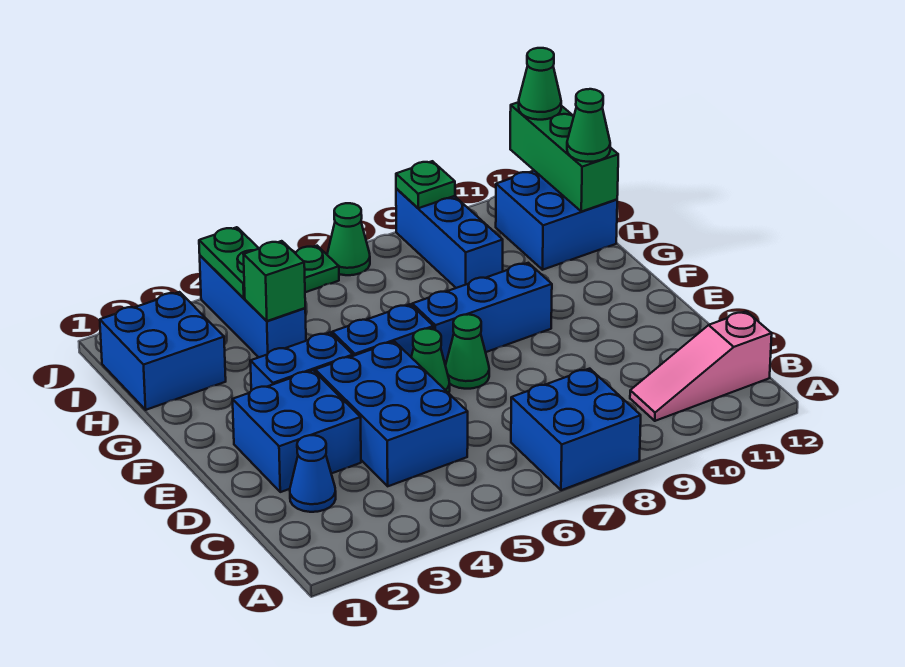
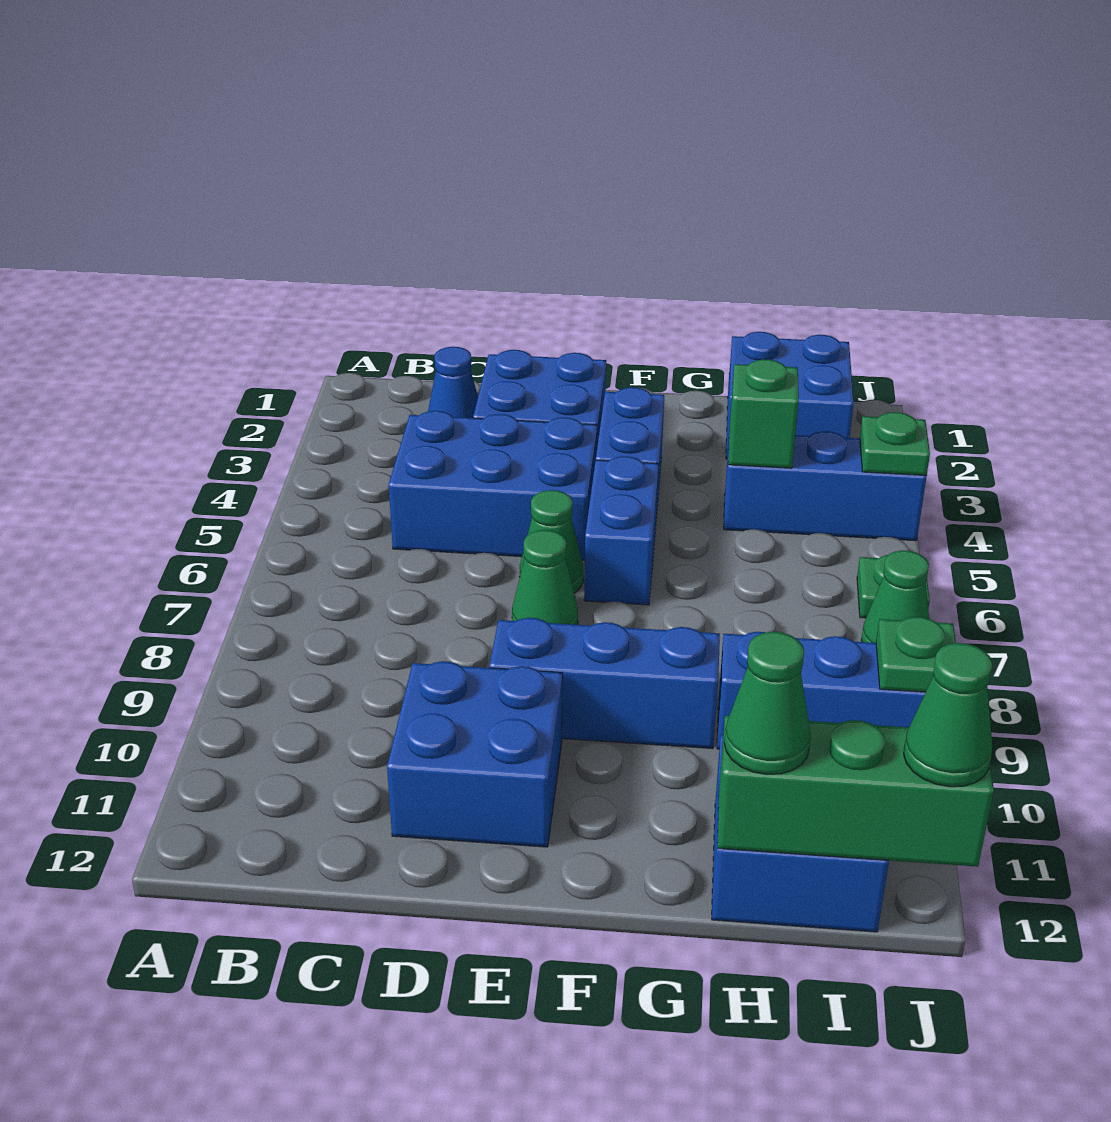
blue brick A7:B8 level 1 -> blue brick D10:E11 level 1
pink slope B10:B12 level 1 top 12 -> none
blue brick F7:F9 level 1 -> blue brick E9:G9 level 1
green plate I4:J4 level 2 -> green plate J4 level 2

